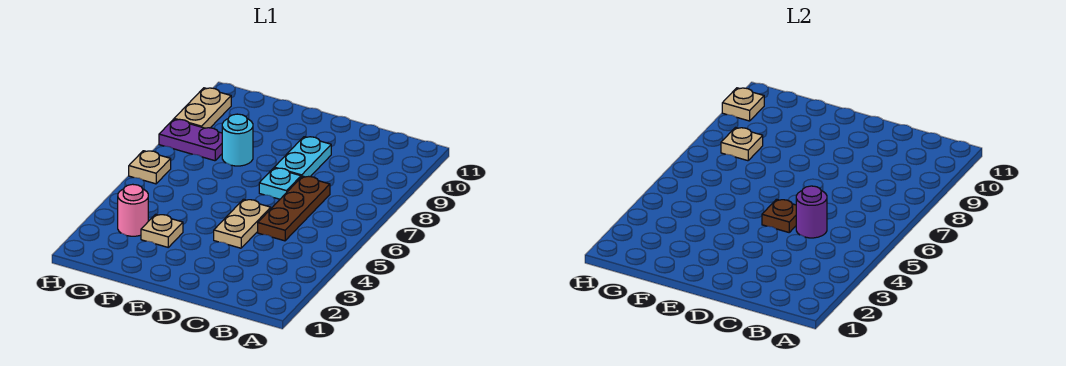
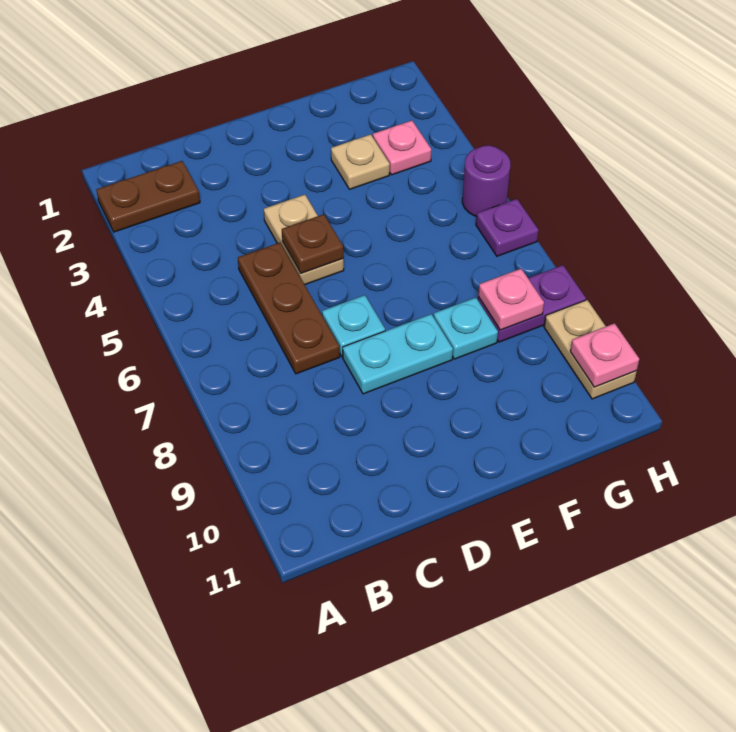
none -> brown plate A2:B2 level 1
purple round brick C5 level 2 -> purple round brick H5 level 1
cyan plate D8:D9 level 1 -> cyan plate D8:E8 level 1
cyan round brick F8 level 1 -> cyan plate F8 level 1
pink round brick G3 level 1 -> pink plate G3 level 1
tan plate G8 level 2 -> pink plate G8 level 2
tan plate H6 level 1 -> purple plate H6 level 1
tan plate H10 level 2 -> pink plate H10 level 2

